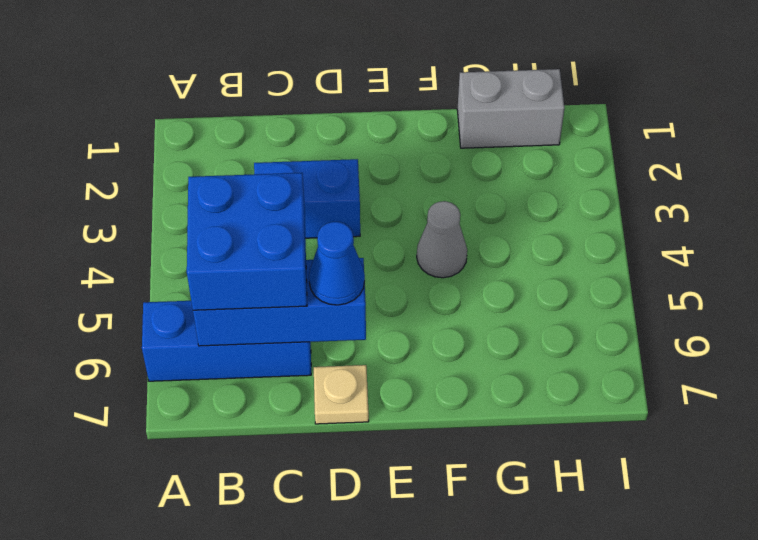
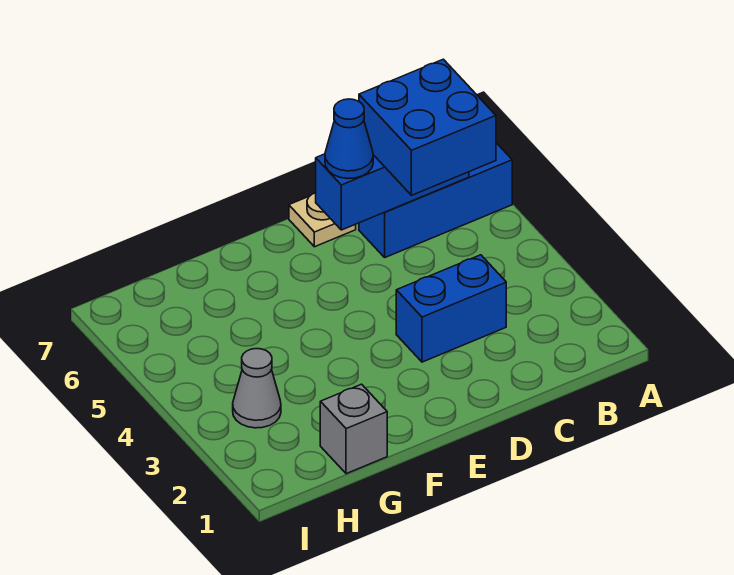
grey cone F4 level 1 -> grey cone H3 level 1
grey brick G1:H1 level 1 -> grey brick G1 level 1

